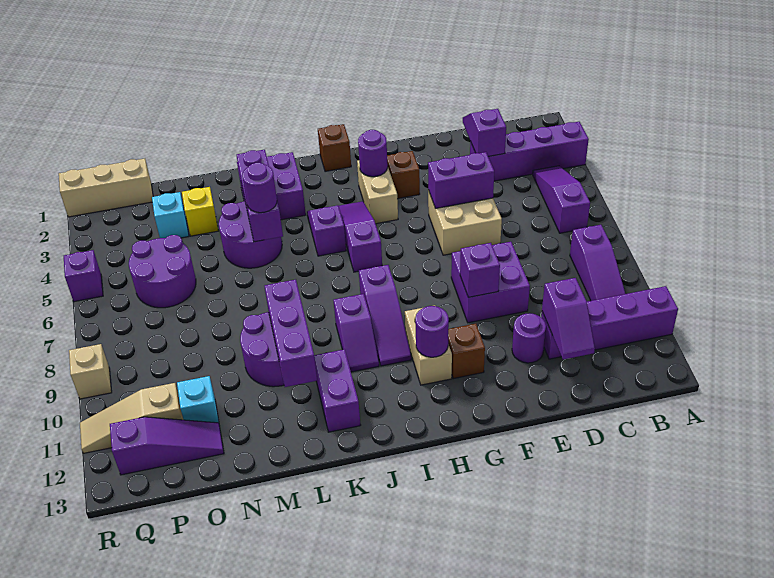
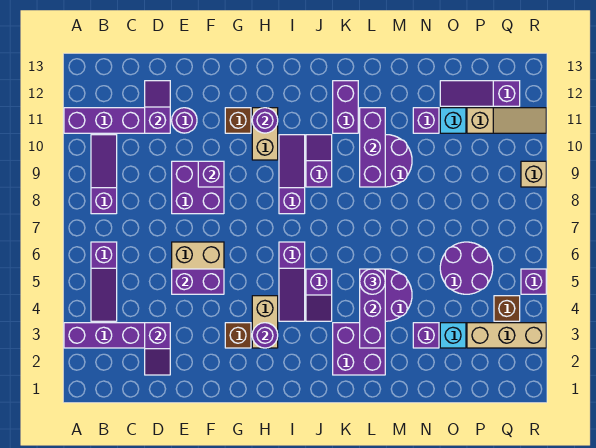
brown brick I1 level 1 -> brown brick Q4 level 1
yellow brick N3 level 1 -> purple brick N3 level 1
none -> purple brick N11 level 1
tan brick P1:R1 level 1 -> tan brick P3:R3 level 1

